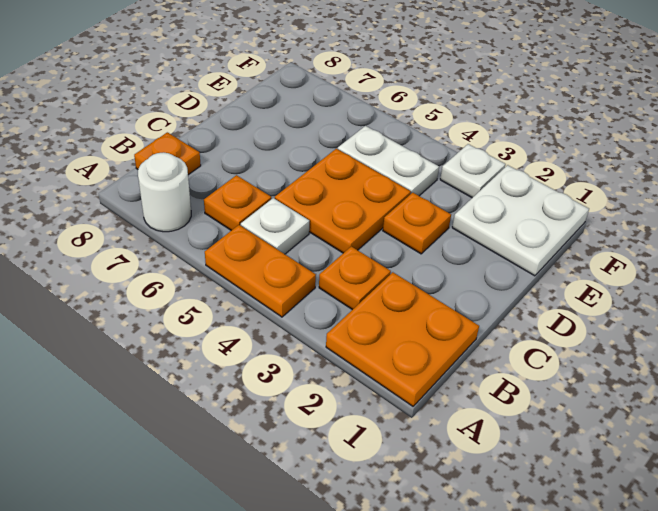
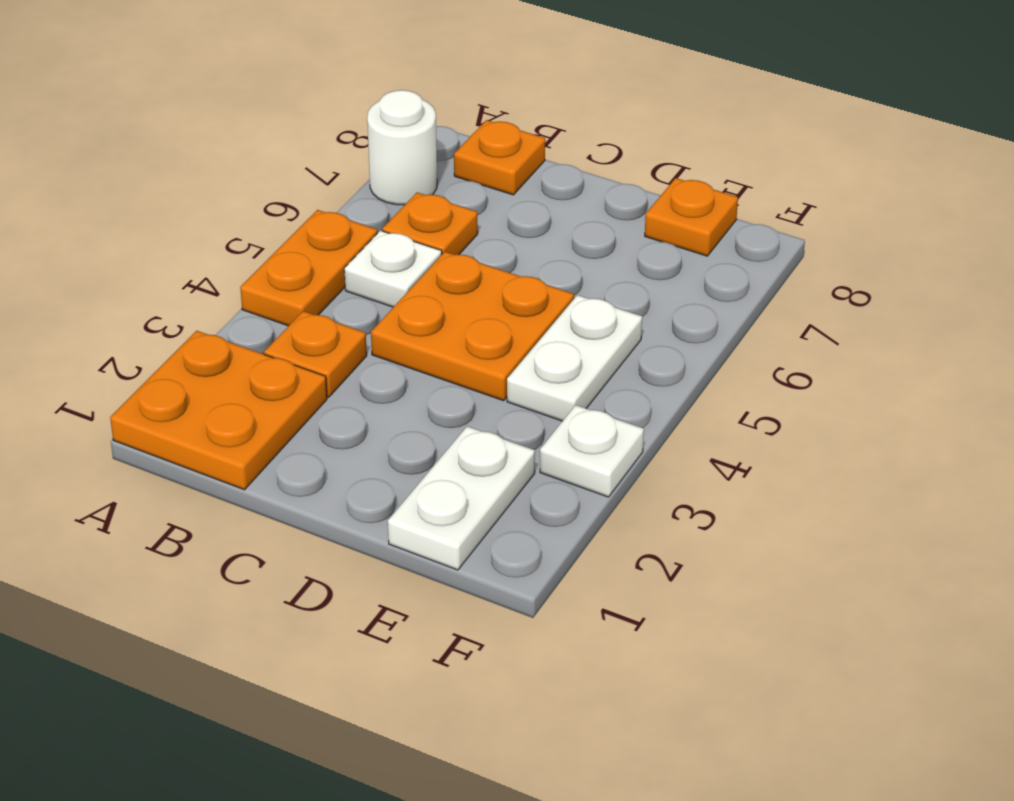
orange plate D3 level 1 -> orange plate E8 level 1
white plate E1:F2 level 1 -> white plate E1:E2 level 1

